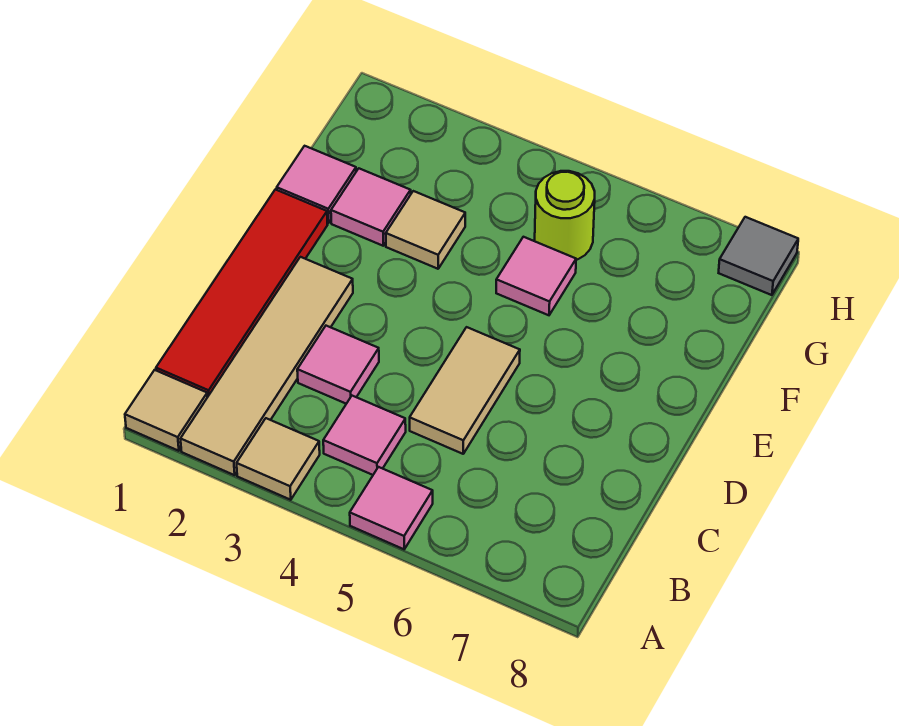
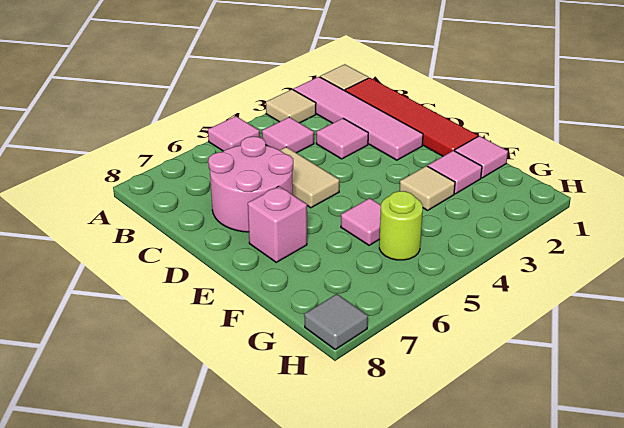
tan tile A2:D2 level 1 -> pink tile A2:D2 level 1
none -> pink round brick C6:D7 level 1
none -> pink brick E7 level 1

